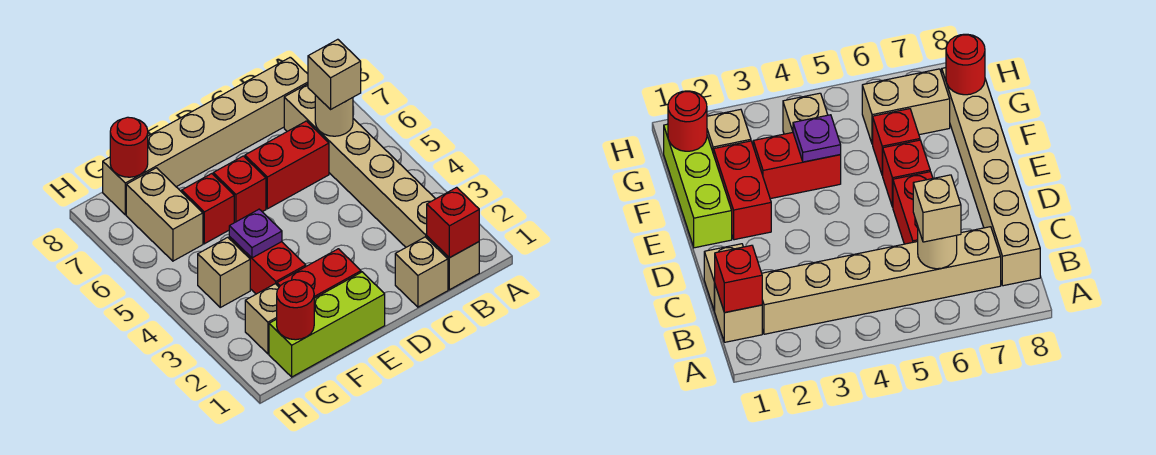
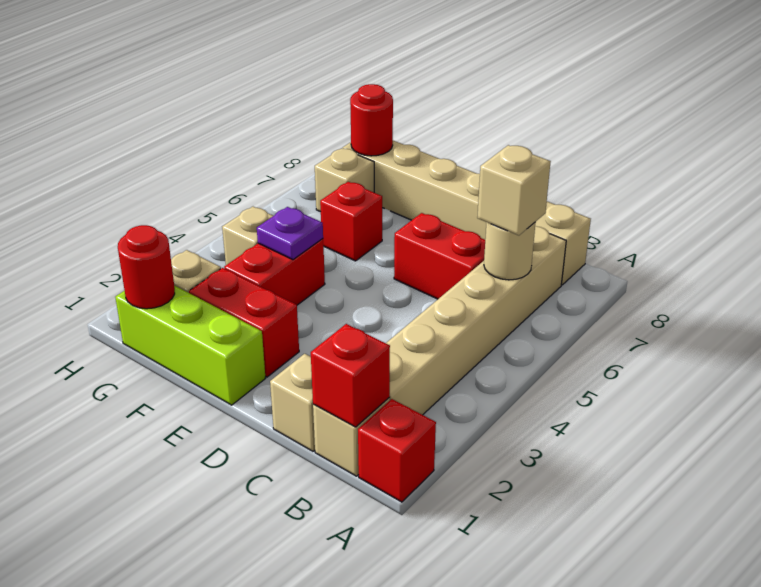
red brick E6 level 1 -> red brick A1 level 1
tan brick G6:G7 level 1 -> tan brick G7 level 1

